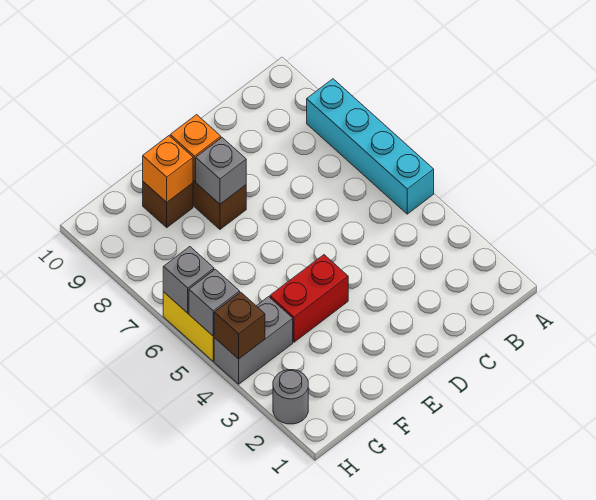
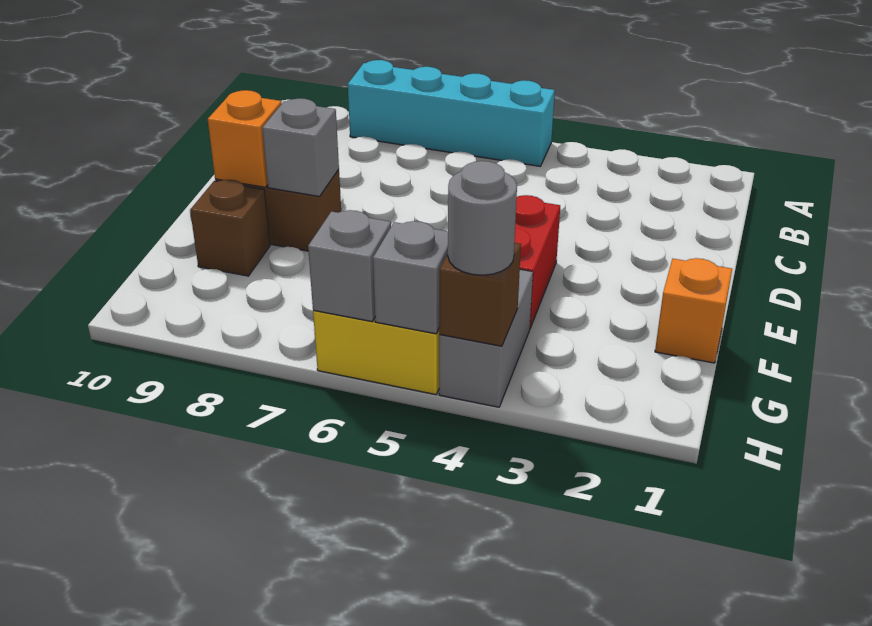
orange brick F9 level 2 -> orange brick F1 level 1
grey round brick H2 level 1 -> grey round brick H4 level 3

